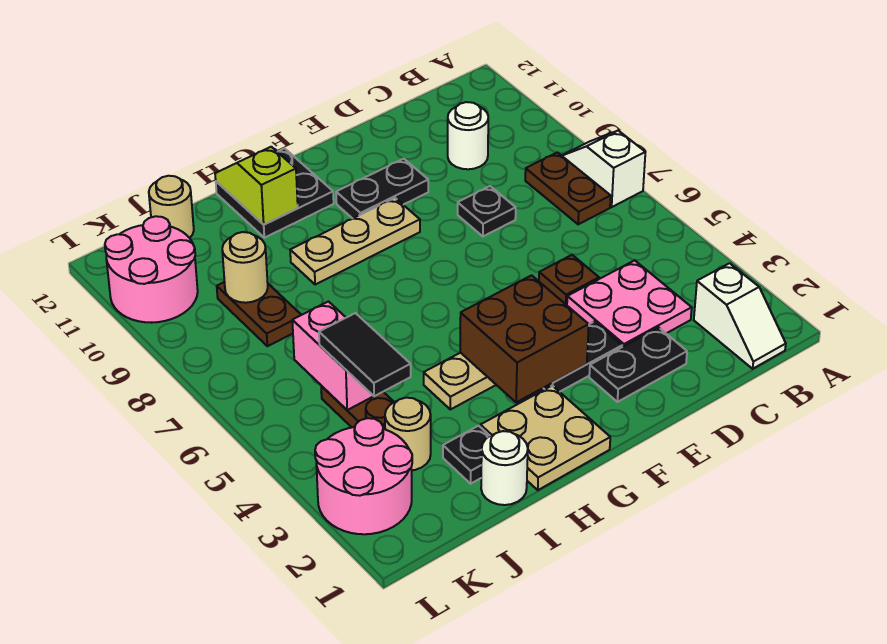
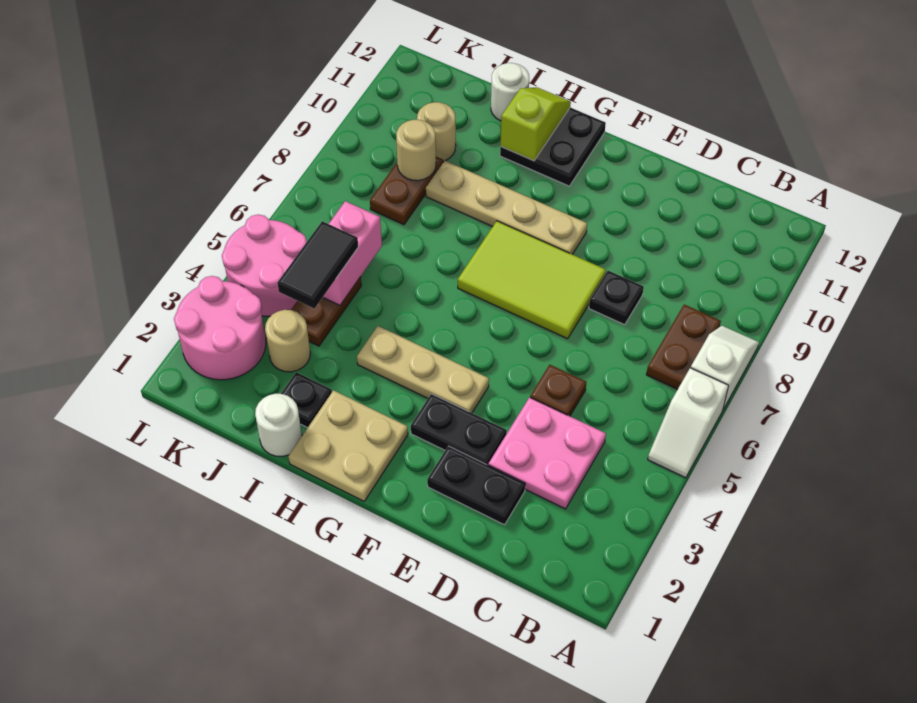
white slope B1:B2 level 1 top 2 -> white slope A5:A6 level 1 top 6
white round brick C10 level 1 -> white round brick I12 level 1
none -> lime tile E7:G8 level 1
black plate E10:F10 level 1 -> none
brown brick F3:G4 level 2 -> none
tan plate F9:H9 level 1 -> tan plate F9:I9 level 1
tan round brick J12 level 1 -> tan round brick J10 level 1
pink round brick K10:L11 level 1 -> pink round brick K4:L5 level 1

